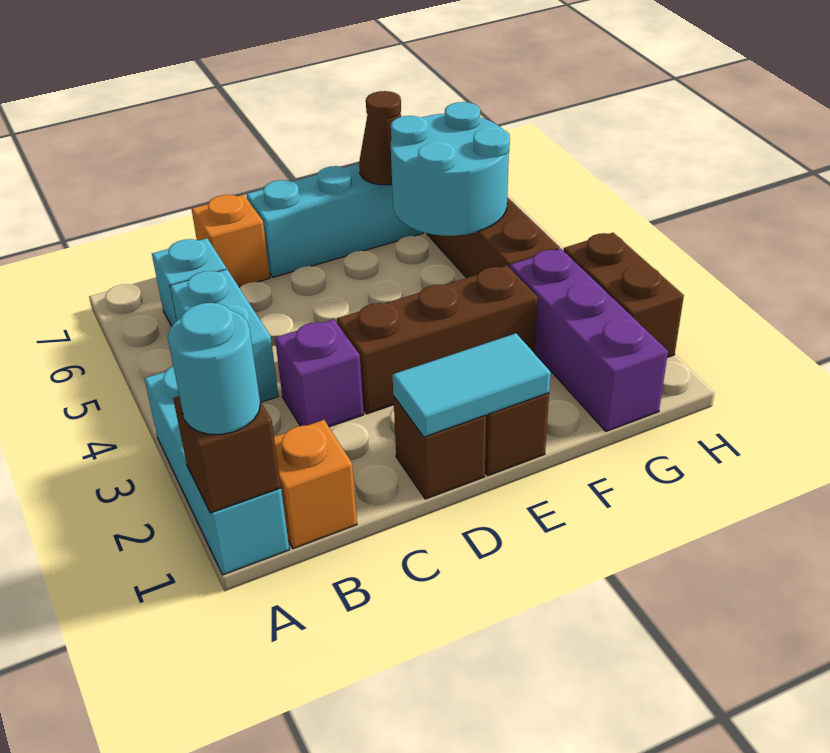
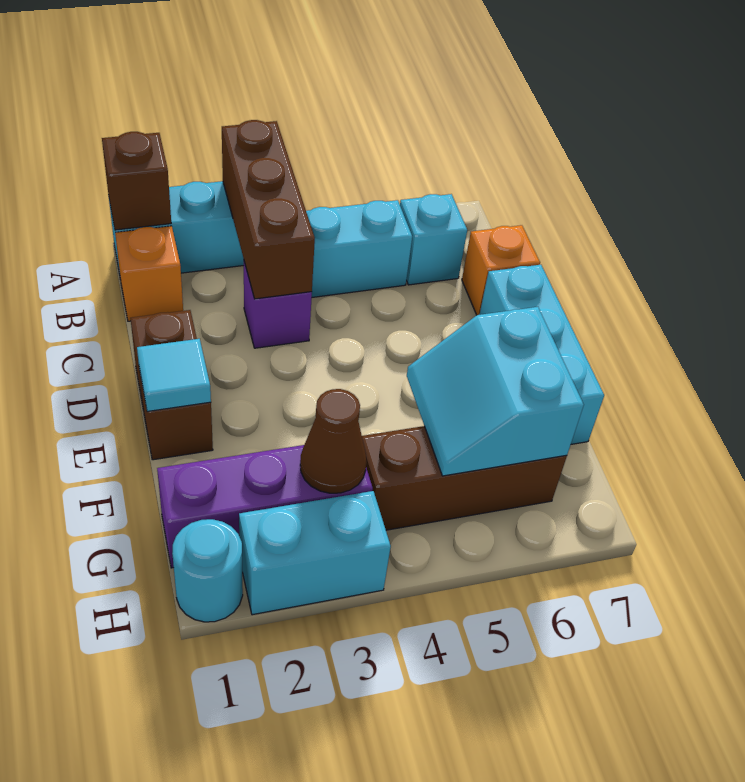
cyan round brick A1 level 3 -> cyan round brick H1 level 1
cyan tile D1:E1 level 2 -> cyan tile E1 level 2
brown brick D3:F3 level 1 -> brown brick A3:C3 level 2
cyan round brick F5:G6 level 2 -> cyan slope F5:G6 level 2 top 6
brown cone F7 level 2 -> brown cone G3 level 2
brown brick H2:H3 level 1 -> cyan brick H2:H3 level 1

